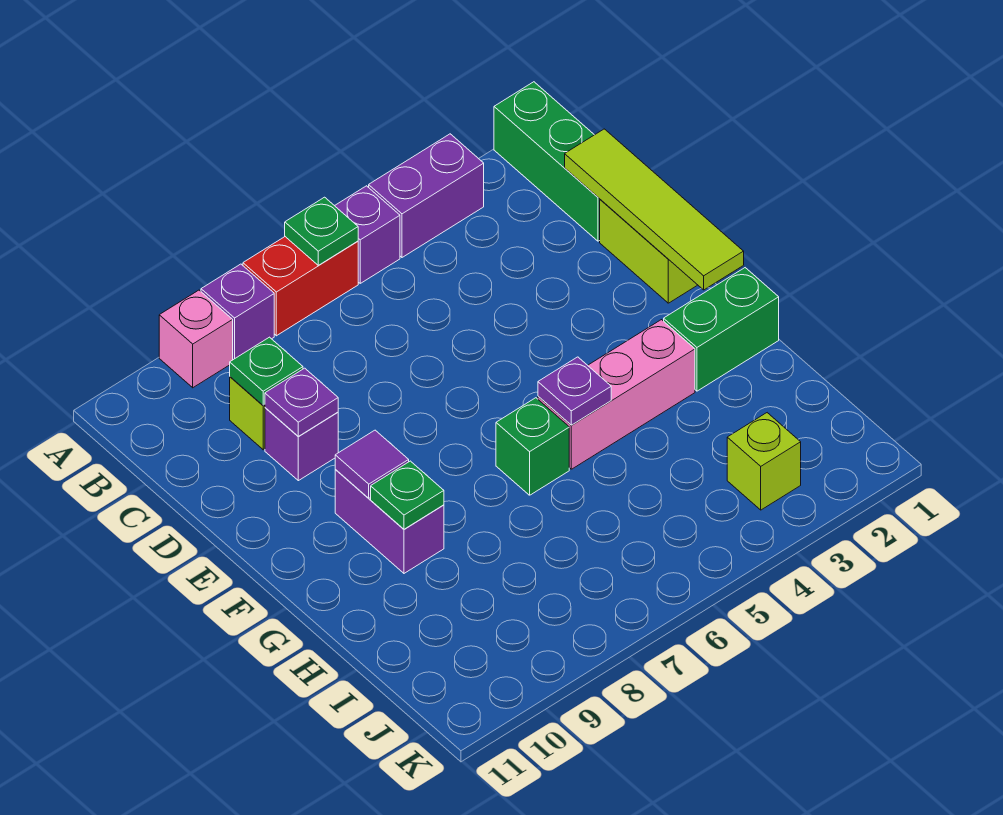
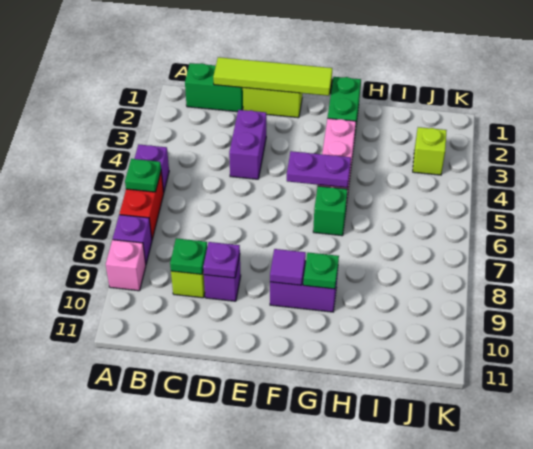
green brick A1:C1 level 1 -> green brick B1:C1 level 1
purple brick A3:A4 level 1 -> purple brick D3:D4 level 1
purple plate G5 level 2 -> purple plate F5:G5 level 2

